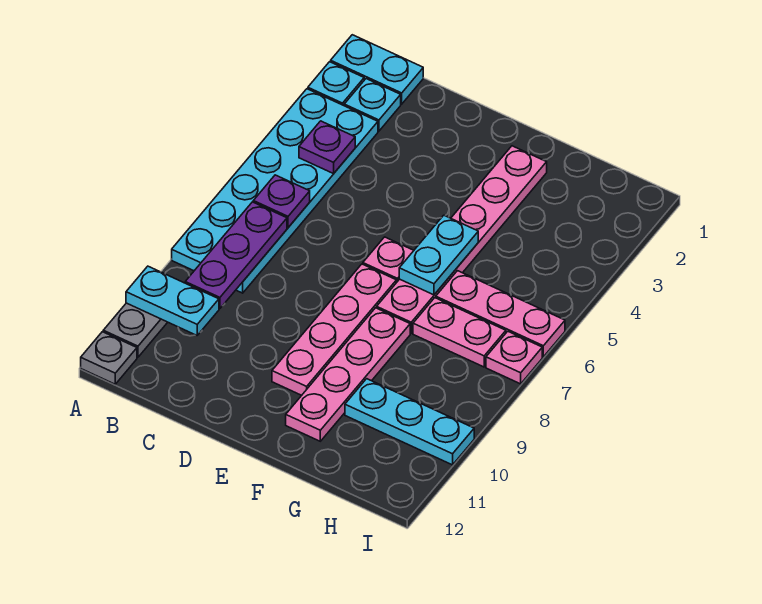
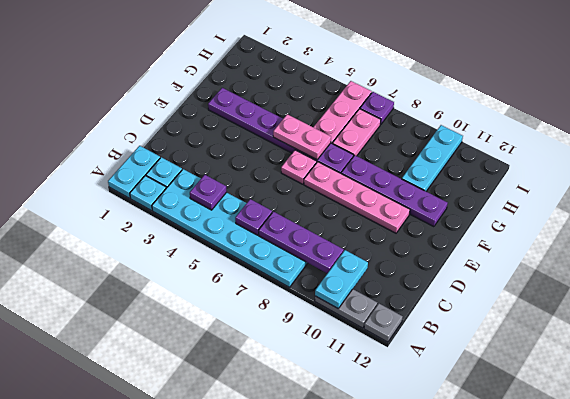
pink plate F2:F7 level 1 -> purple plate F2:F7 level 1
cyan plate F5:F6 level 2 -> pink plate F5:F6 level 2
pink plate F8:F11 level 1 -> purple plate F8:F11 level 1
pink plate I7 level 1 -> purple plate I7 level 1

